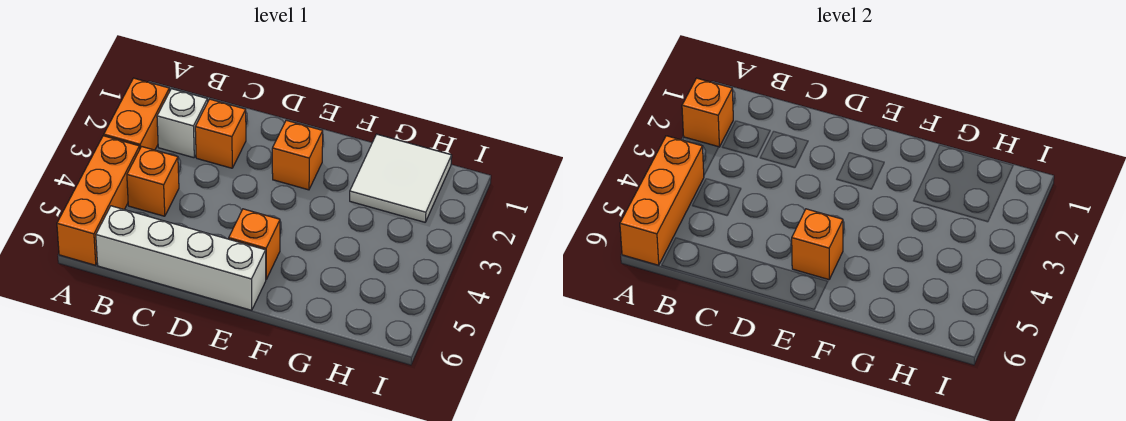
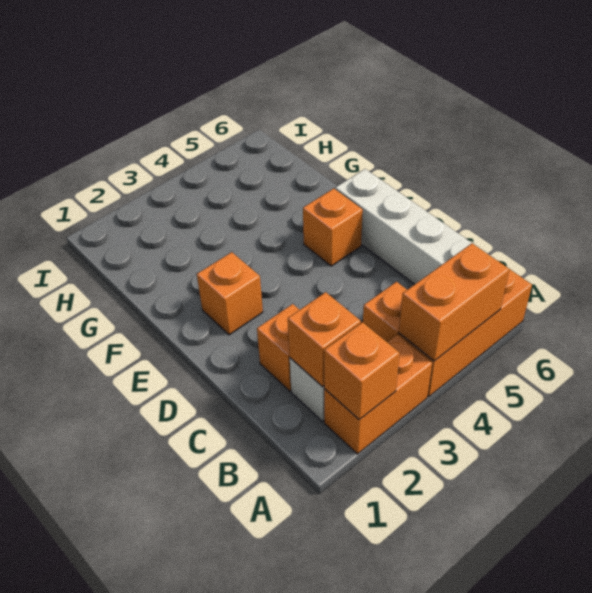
orange brick A4:A6 level 2 -> orange brick A4:A5 level 2
orange brick E5 level 2 -> orange brick B2 level 2
white tile G1:H2 level 1 -> none

